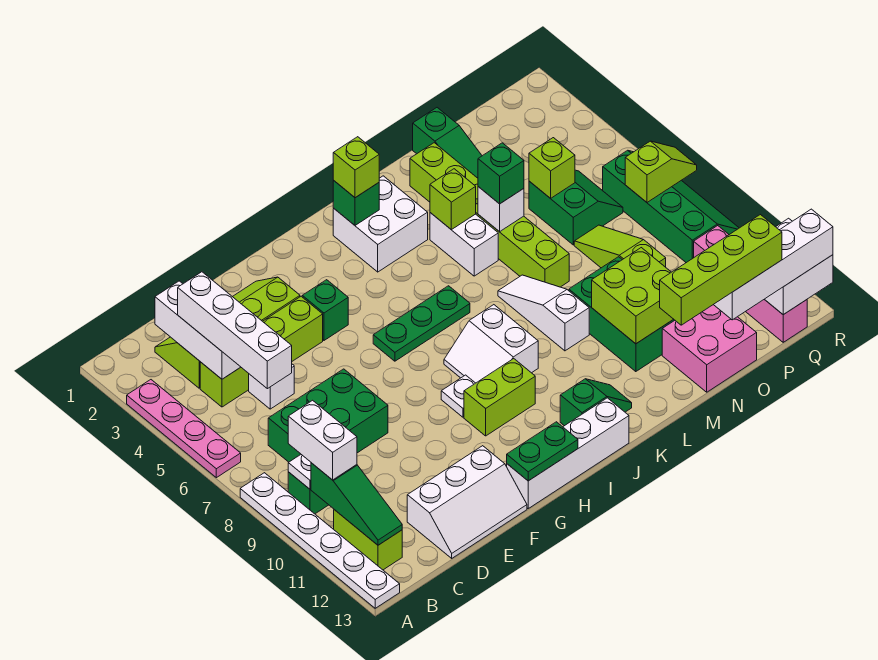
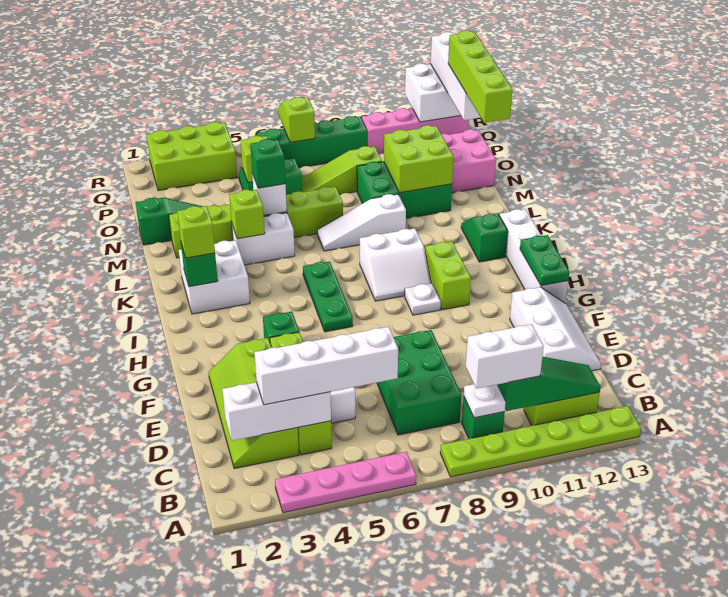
white plate A8:A13 level 1 -> lime plate A8:A13 level 1
none -> lime brick Q2:R4 level 1

